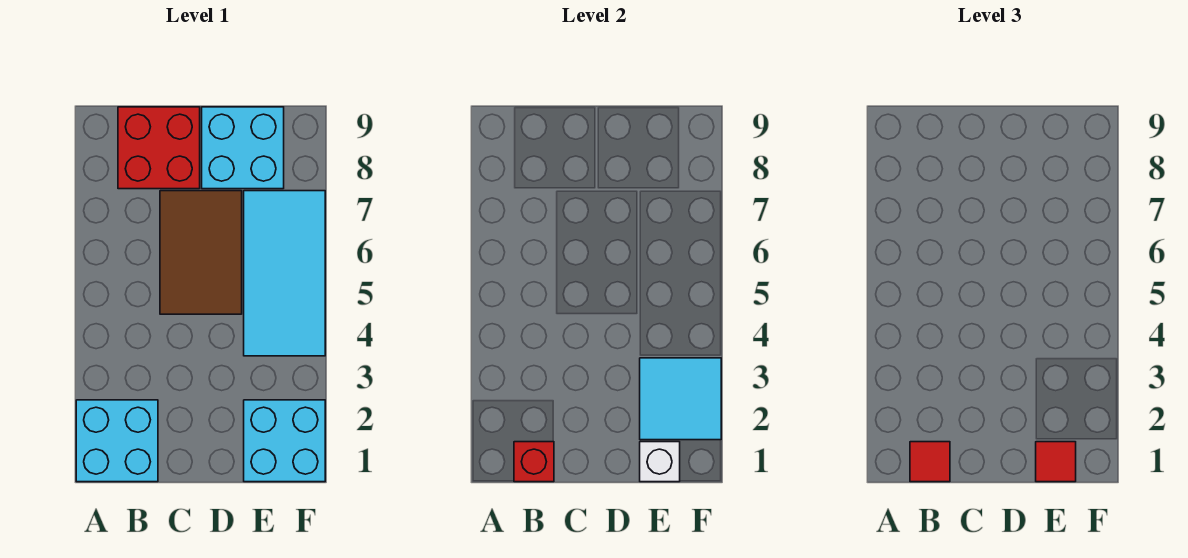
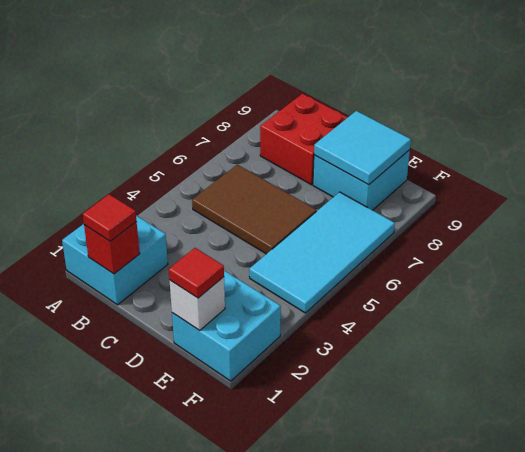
brown tile C5:D7 level 1 -> brown tile B5:D6 level 1
cyan tile E2:F3 level 2 -> cyan tile D8:E9 level 2

